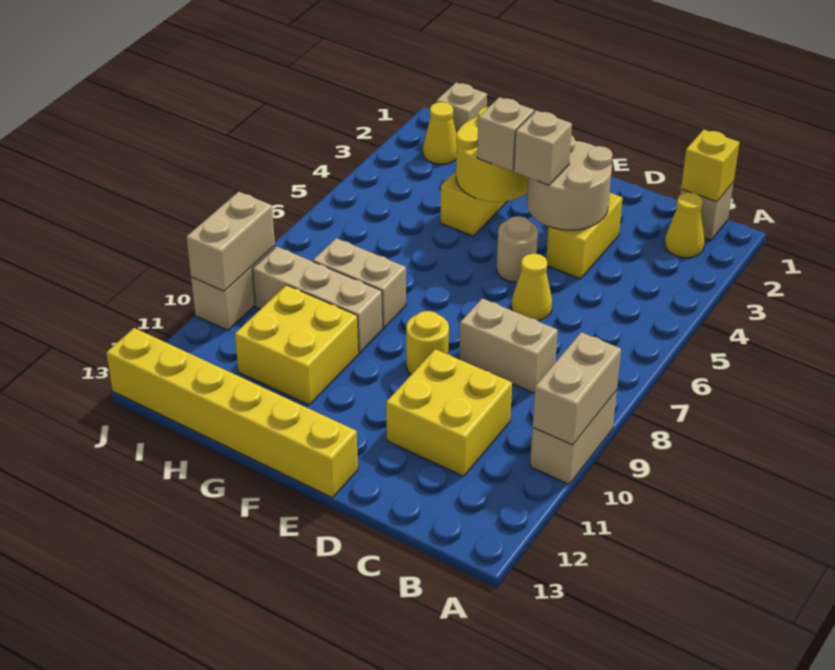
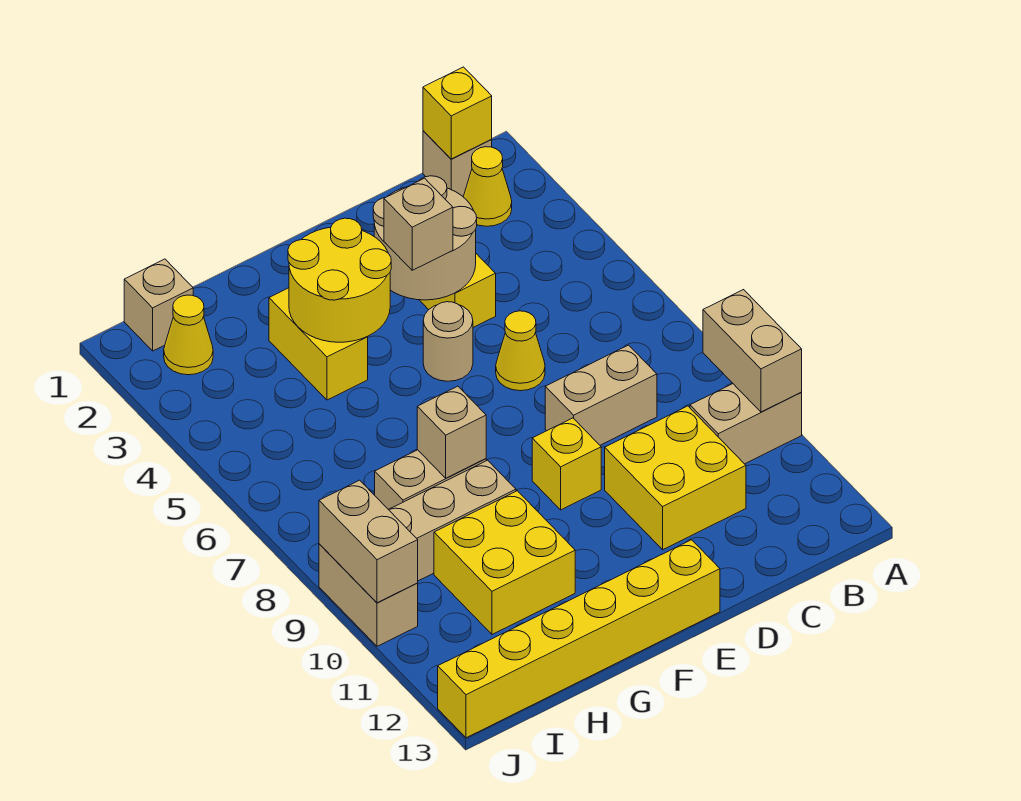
tan brick A9:A10 level 1 -> tan brick A10:B10 level 1
yellow round brick E9 level 1 -> yellow brick E9 level 1
tan brick F4 level 3 -> tan brick G8 level 2

